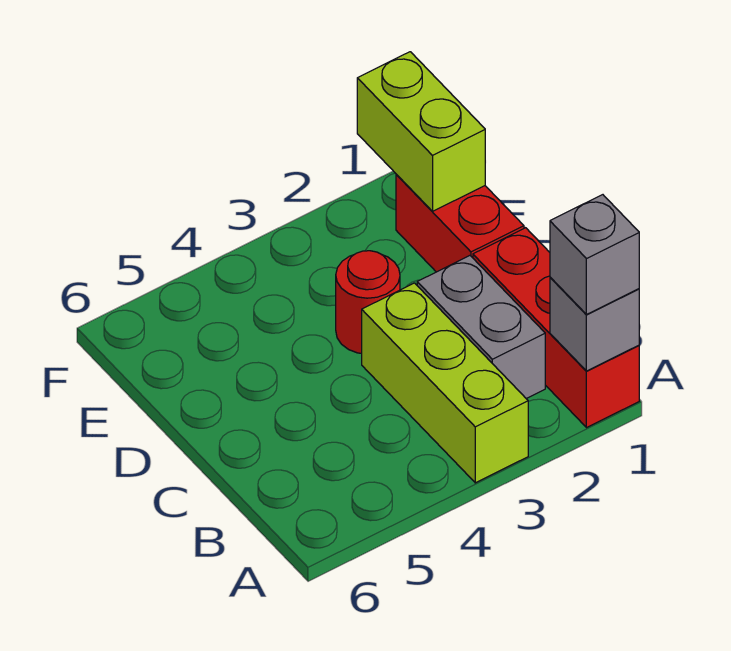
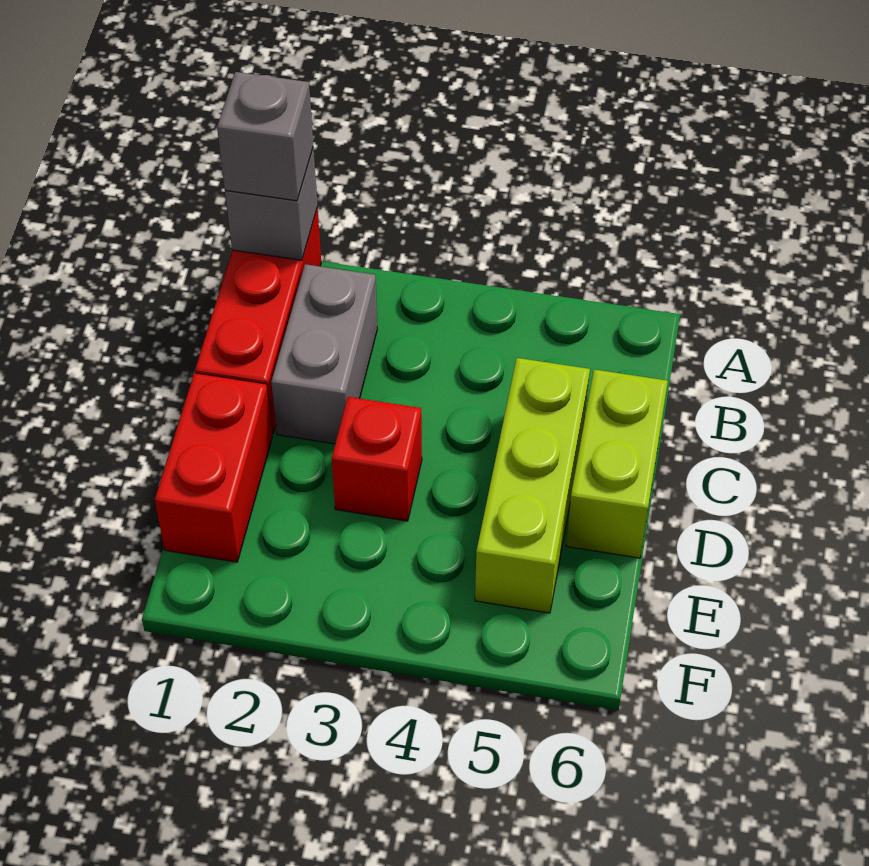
lime brick A3:C3 level 1 -> lime brick C5:E5 level 1
red round brick D3 level 1 -> red brick D3 level 1
lime brick E1:F1 level 2 -> lime brick C6:D6 level 1

